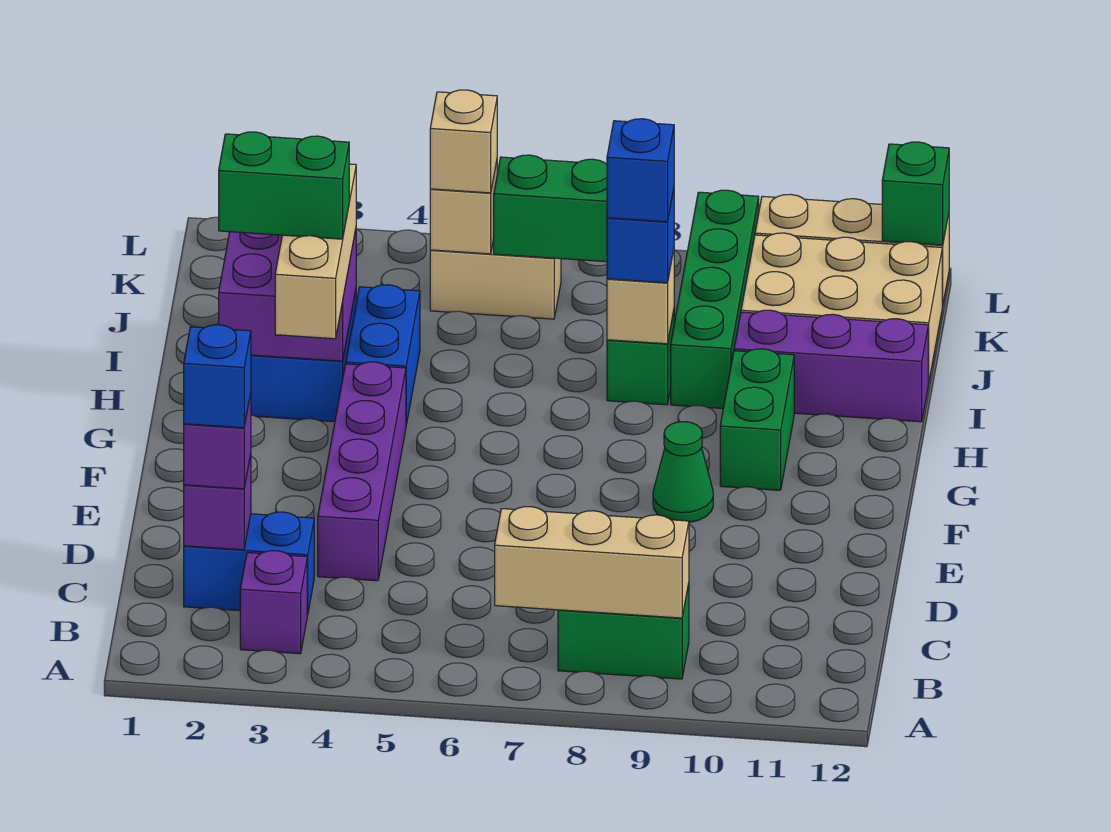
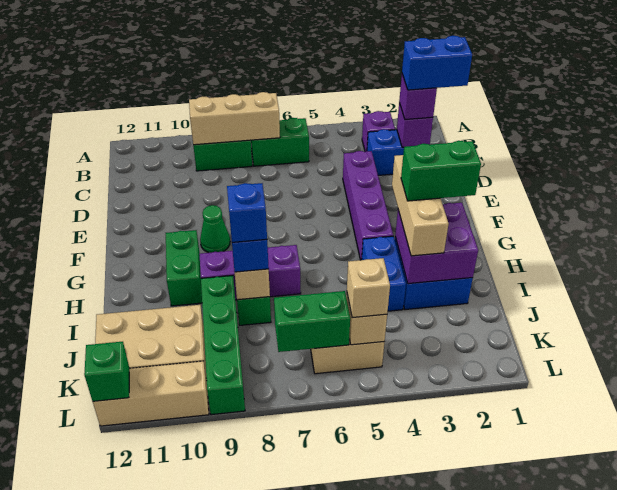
none -> green brick B6:B7 level 1
blue brick C2 level 4 -> blue brick C1:C2 level 4
purple brick I10:I12 level 1 -> purple brick H7:H9 level 1

